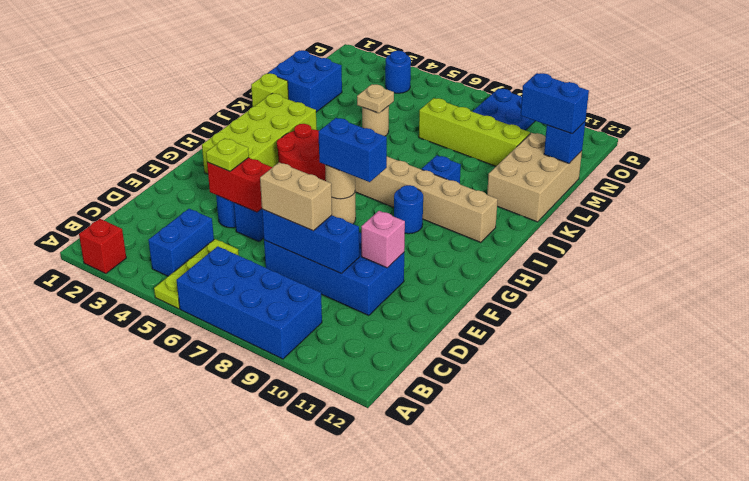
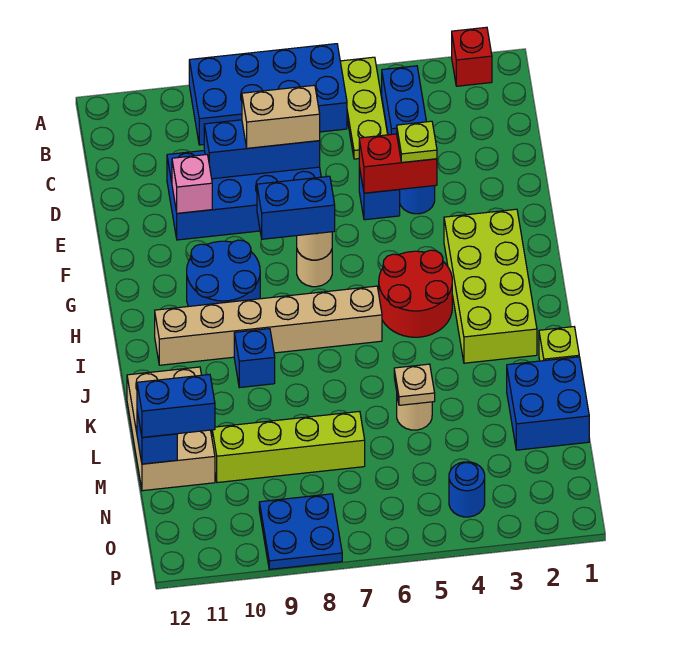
blue round brick H9 level 1 -> blue round brick G9:H10 level 1

